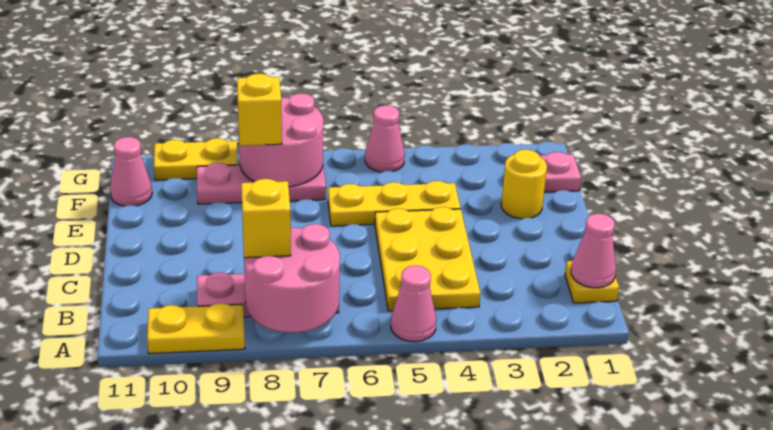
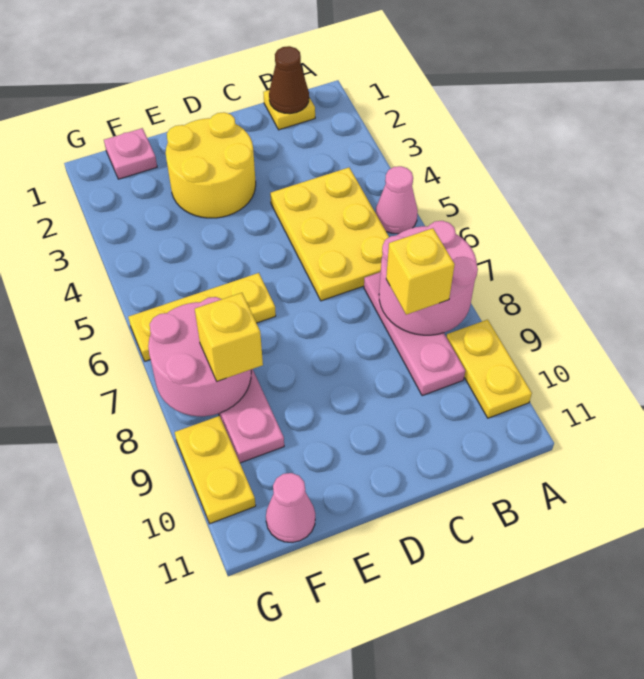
pink cone B1 level 2 -> brown cone B1 level 2
yellow plate B4:D5 level 1 -> yellow plate B4:C6 level 1
yellow round brick E2 level 1 -> yellow round brick D2:E3 level 1
yellow plate E4:E6 level 1 -> yellow plate E6:G6 level 1
pink cone G5 level 1 -> none

